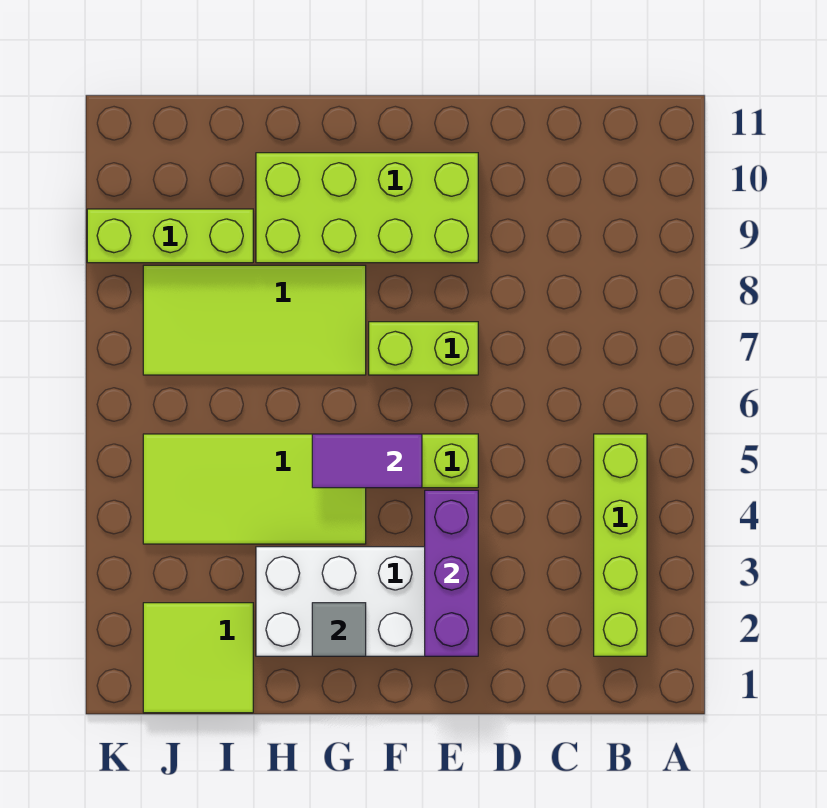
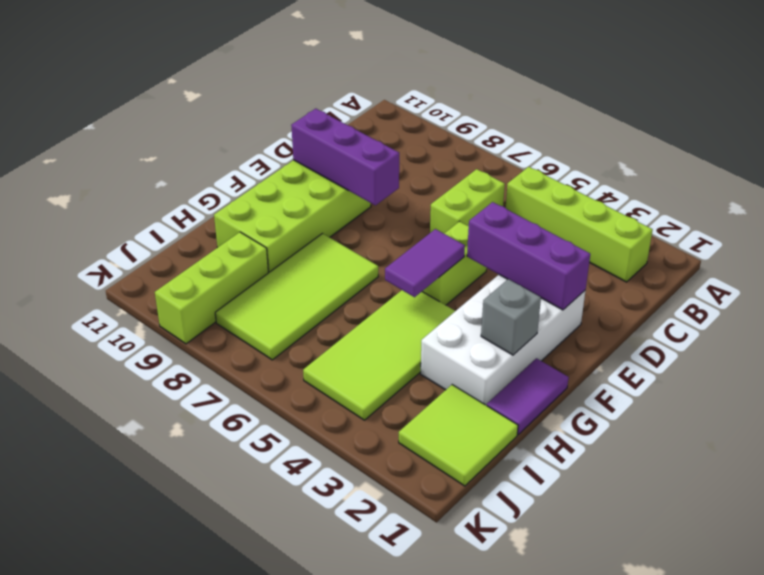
lime brick E7:F7 level 1 -> lime brick C6:D6 level 1
none -> purple brick E8:E10 level 2
none -> purple tile G1:H1 level 1
grey tile G2 level 2 -> grey brick G2 level 2

